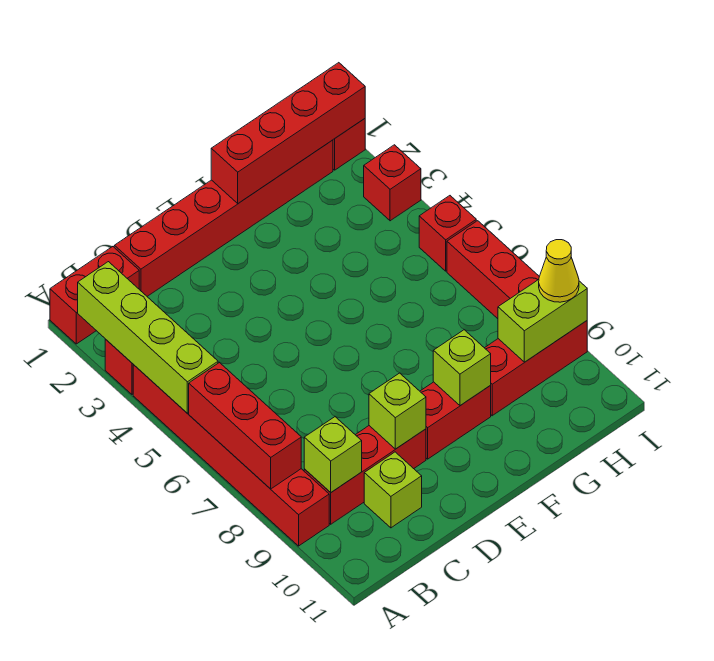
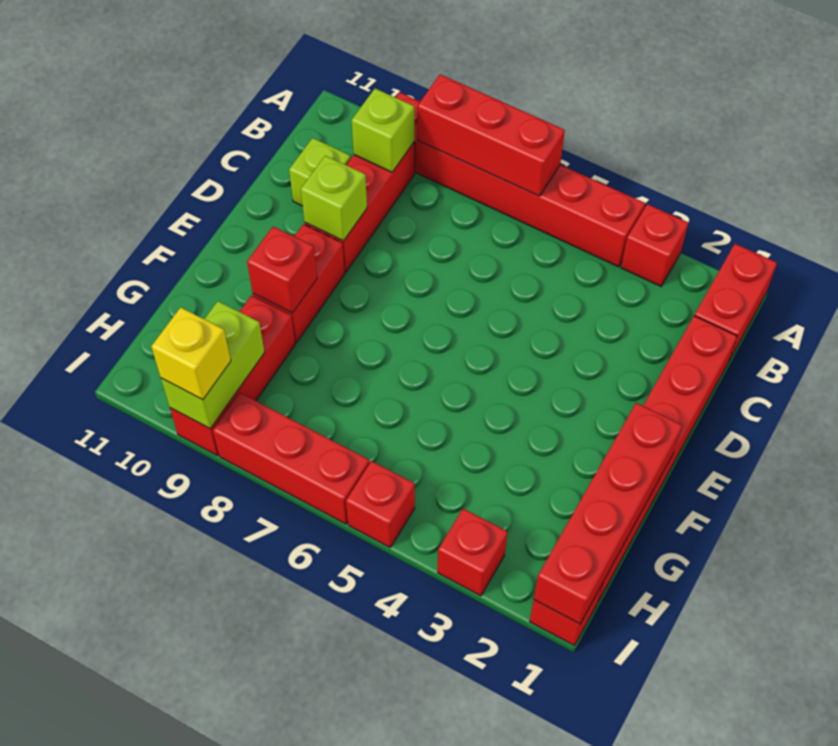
lime brick A2:A5 level 2 -> none
lime brick F9 level 2 -> red brick F9 level 2
yellow cone I9 level 3 -> yellow brick I9 level 3

